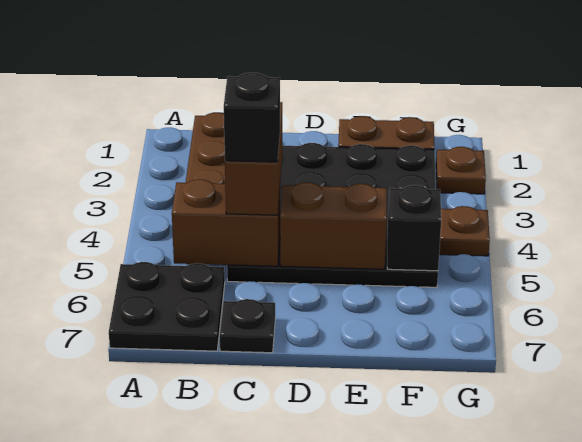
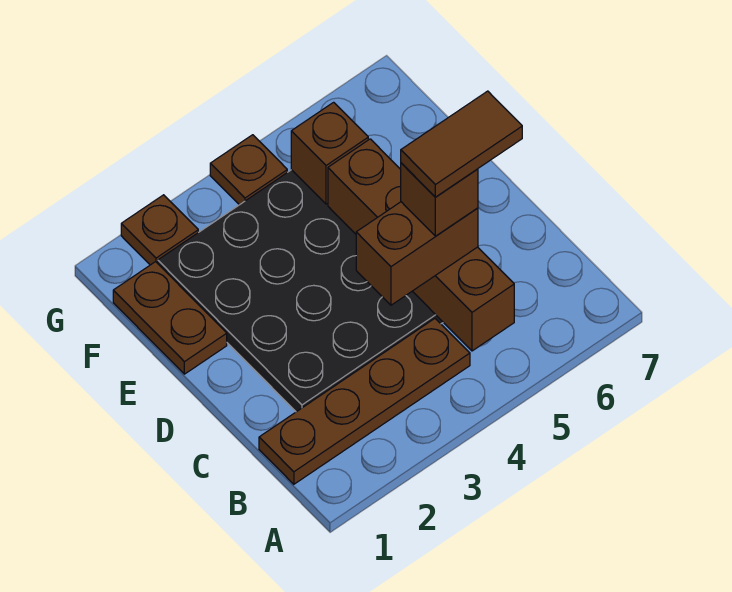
black plate A6:B7 level 1 -> none
black brick C5 level 4 -> brown brick C5 level 4
none -> brown tile C5:C6 level 5
black plate C7 level 1 -> none
black brick F5 level 2 -> brown brick F5 level 2

